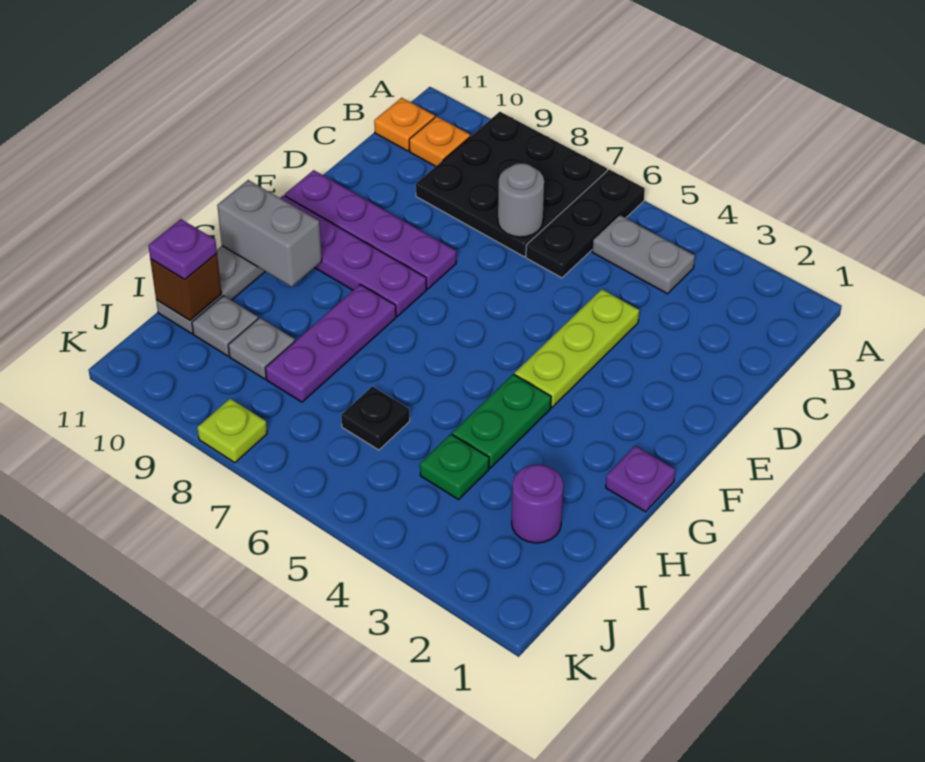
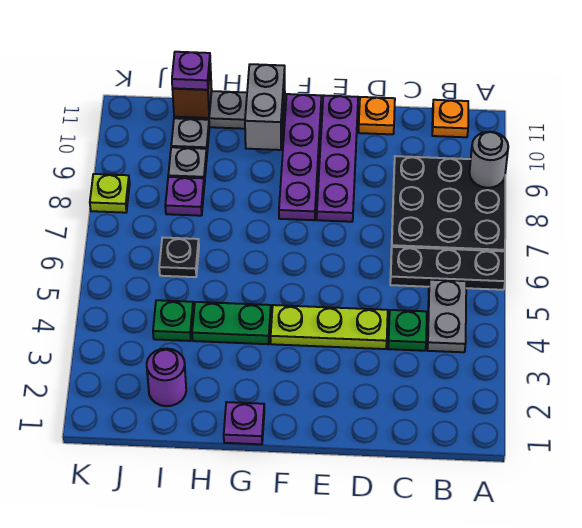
orange plate B10 level 1 -> orange plate D11 level 1
none -> green plate C4 level 1
grey round brick C7 level 2 -> grey round brick A9 level 2
purple plate G8:I8 level 1 -> purple plate I8 level 1

